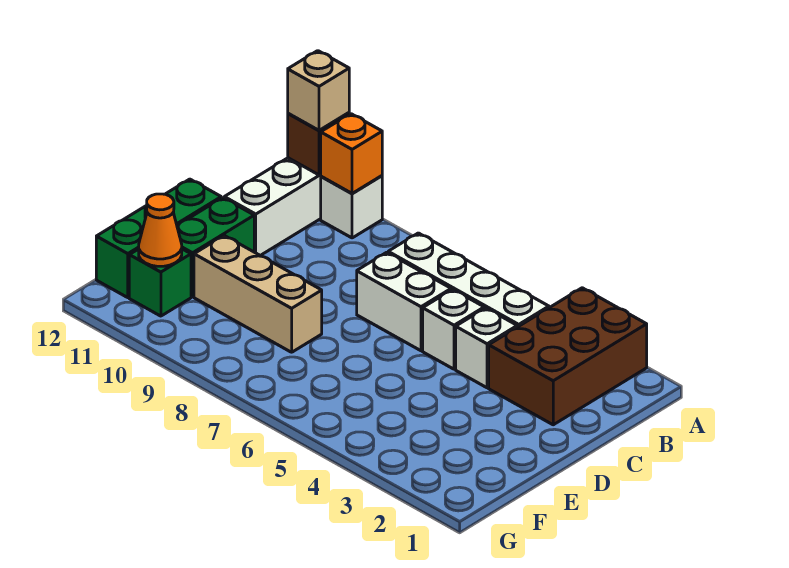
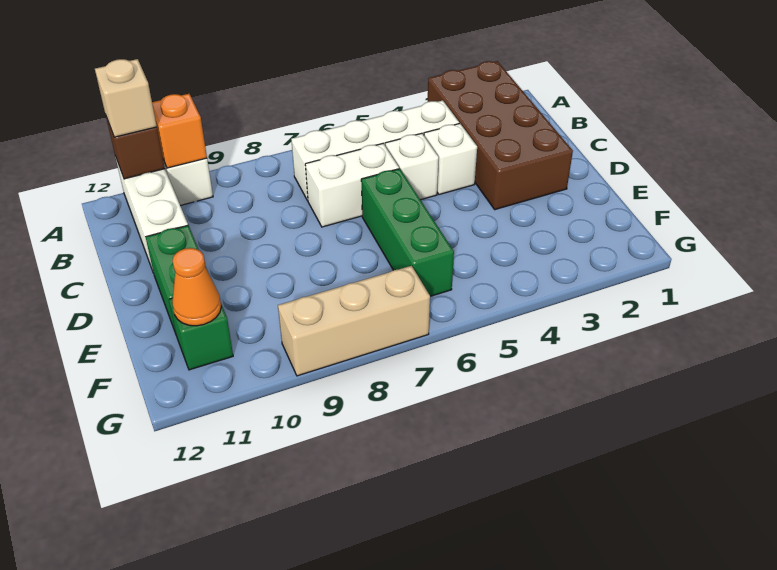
brown brick A2:C3 level 1 -> brown brick A2:D3 level 1
green brick D12:F12 level 1 -> green brick D6:F6 level 1
tan brick E8:E10 level 1 -> tan brick G7:G9 level 1

